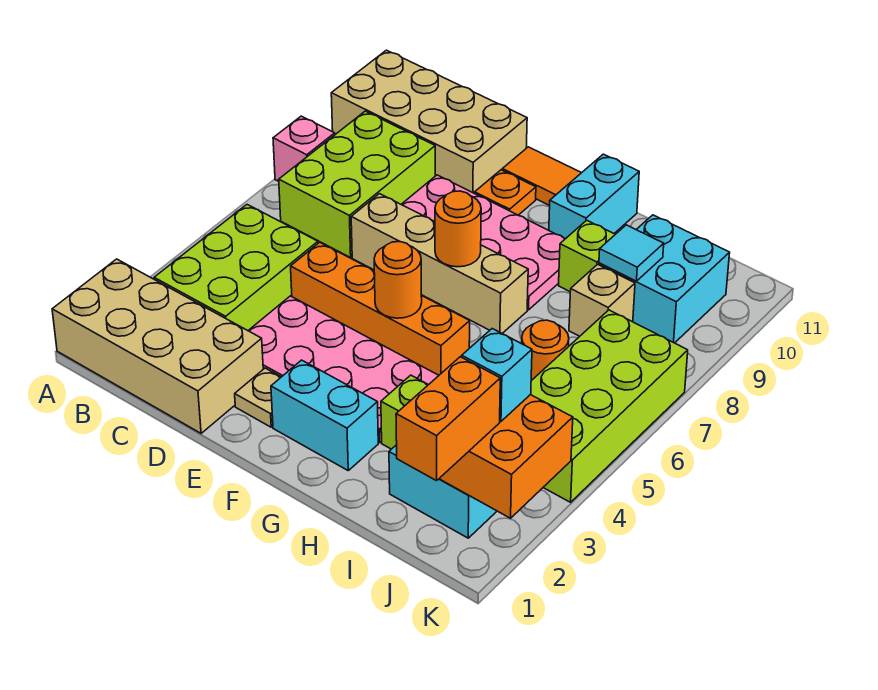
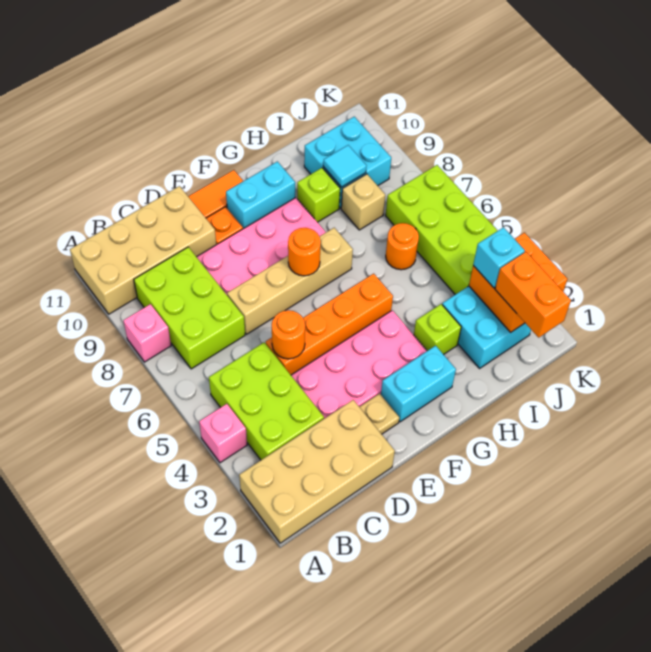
none -> pink brick A4 level 1
orange round brick F5 level 2 -> orange round brick D5 level 2
cyan brick G10:G11 level 1 -> cyan brick F10:G10 level 1

